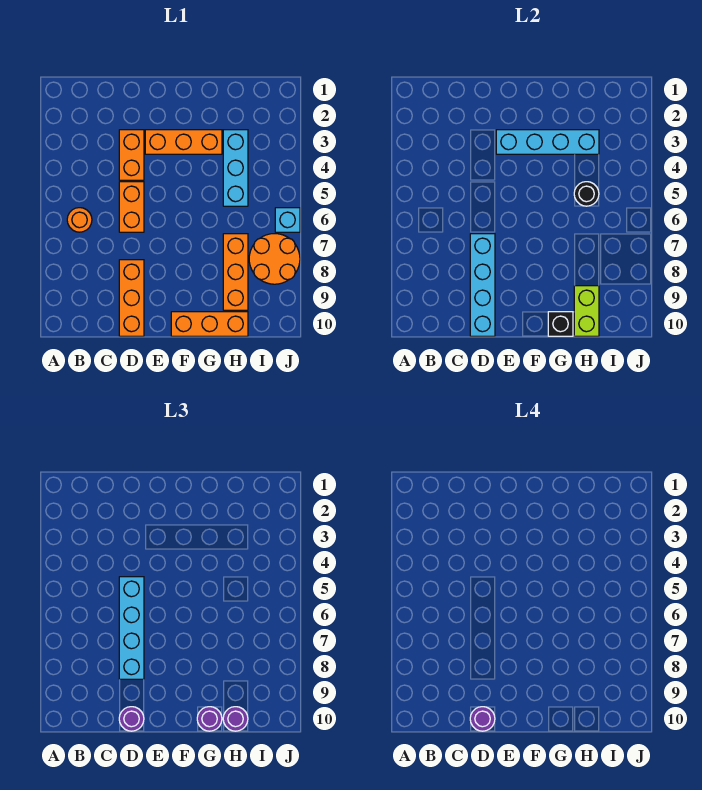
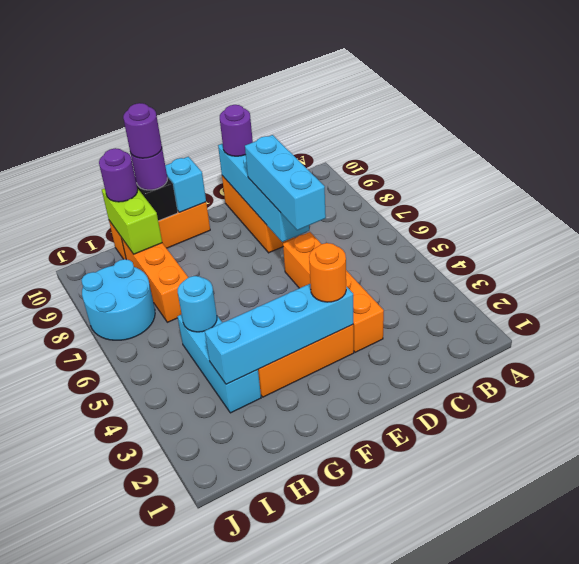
orange round brick B6 level 1 -> orange round brick E3 level 3
cyan brick D5:D8 level 3 -> cyan brick D6:D8 level 3
purple round brick D10 level 4 -> purple round brick G10 level 4
black round brick H5 level 2 -> cyan round brick H5 level 2
orange round brick I7:J8 level 1 -> cyan round brick I7:J8 level 1
cyan brick J6 level 1 -> cyan brick F10 level 2

